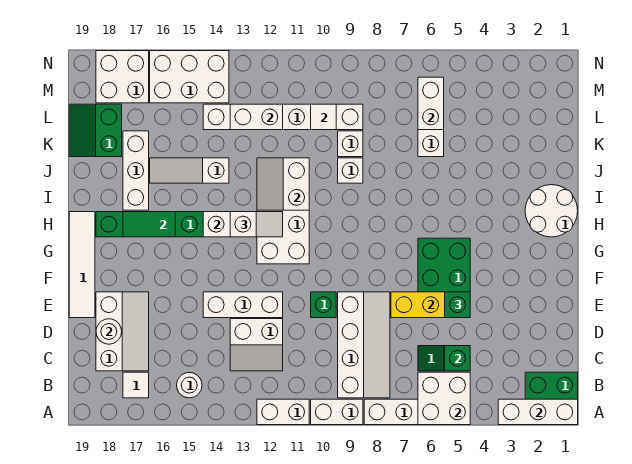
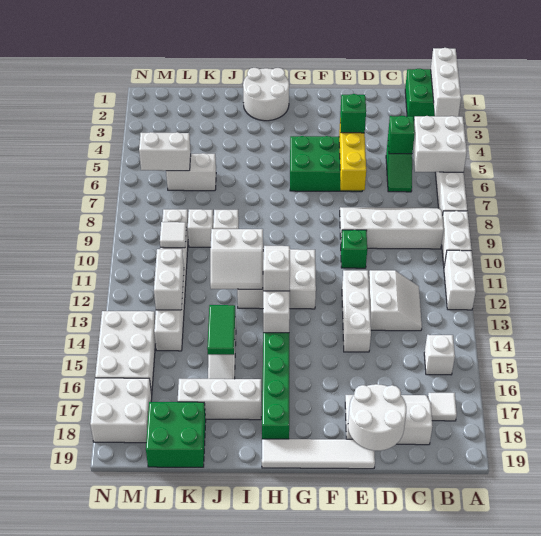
white round brick B15 level 1 -> white brick B15 level 1
white round brick D18 level 2 -> white round brick D18:E19 level 2
green tile H16:H17 level 2 -> green tile J14:J15 level 2
green slope K18:L19 level 1 top 18 -> green brick K18:L19 level 1

